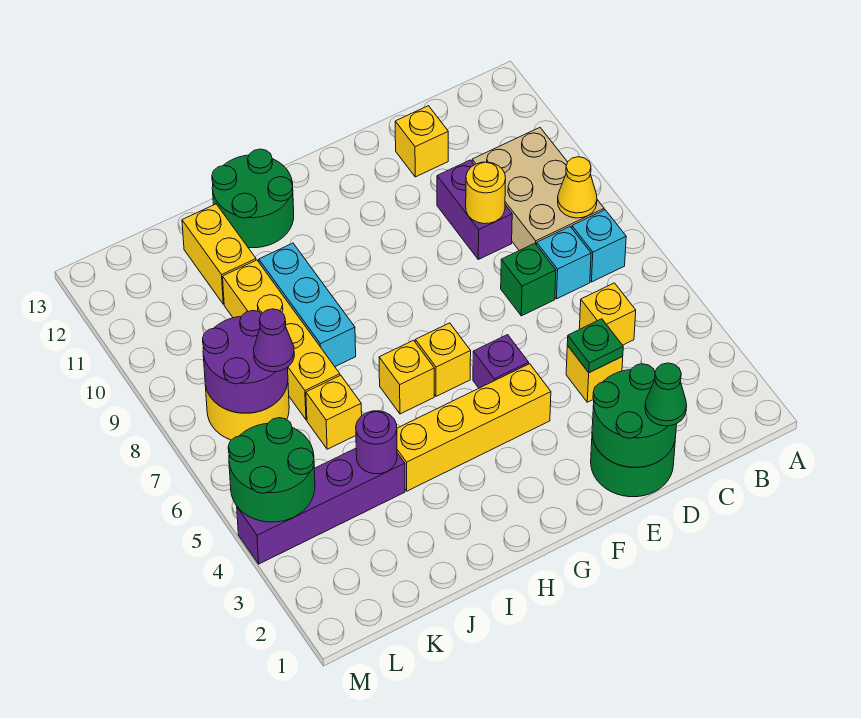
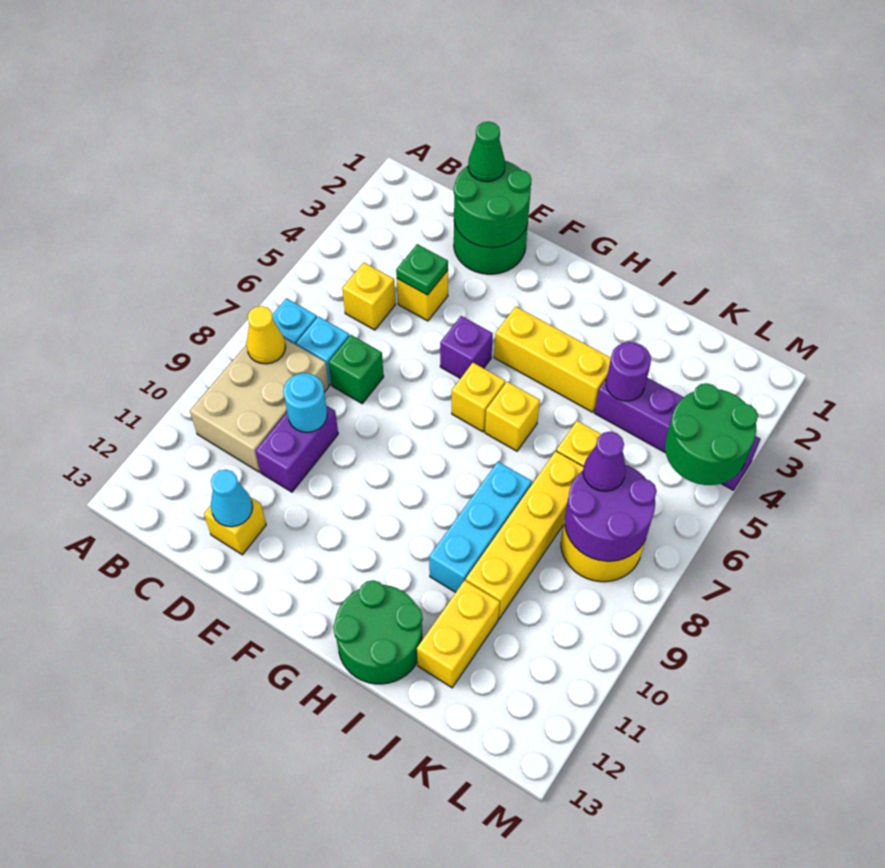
yellow round brick D9 level 2 -> cyan round brick D9 level 2
none -> cyan cone D12 level 2
yellow brick F4:I4 level 1 -> yellow brick G4:I4 level 1

